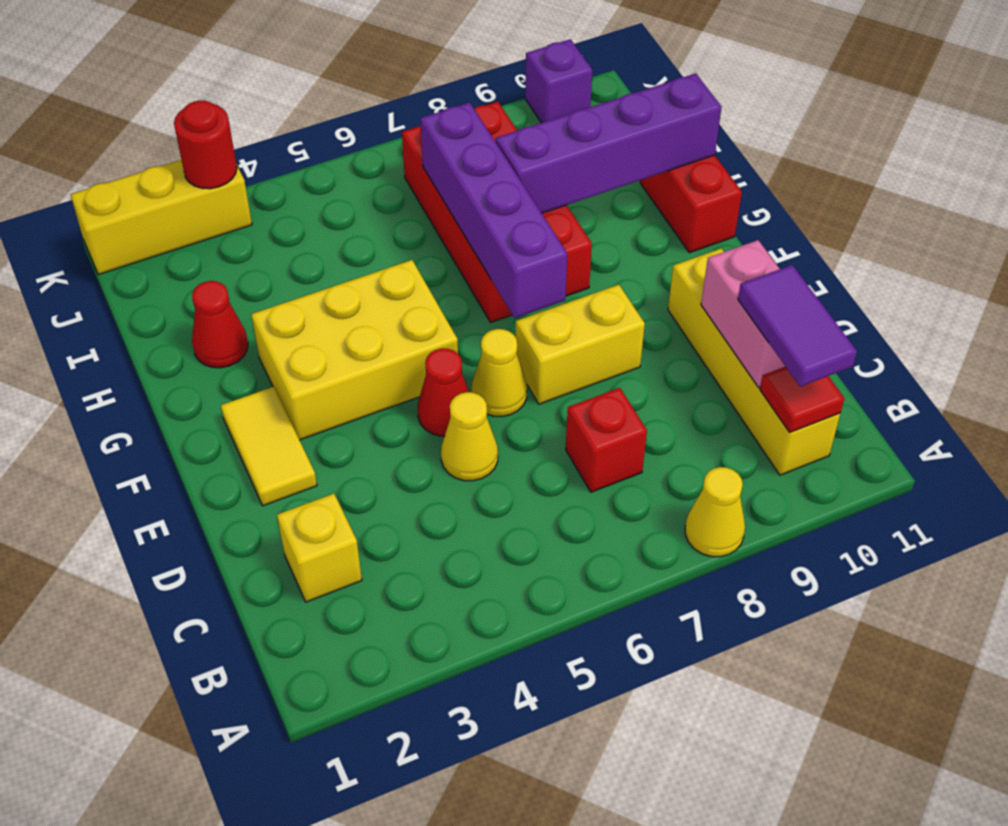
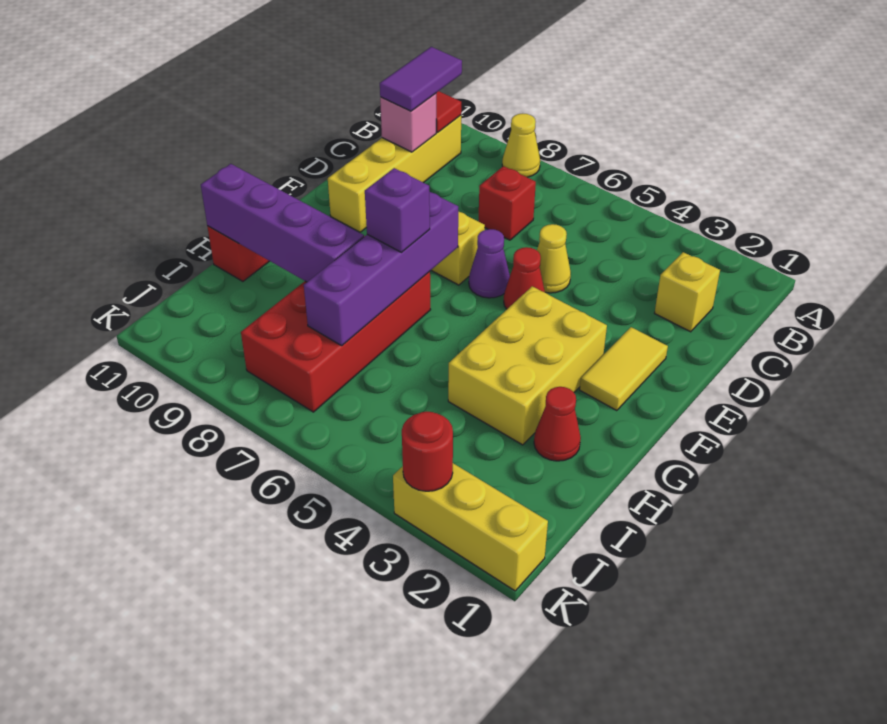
pink brick C10:D10 level 2 -> pink brick C10 level 2
yellow cone E6 level 1 -> purple cone E6 level 1
yellow brick F3:G5 level 1 -> yellow brick F3:H4 level 1
purple brick K10 level 1 -> purple brick G7 level 3

